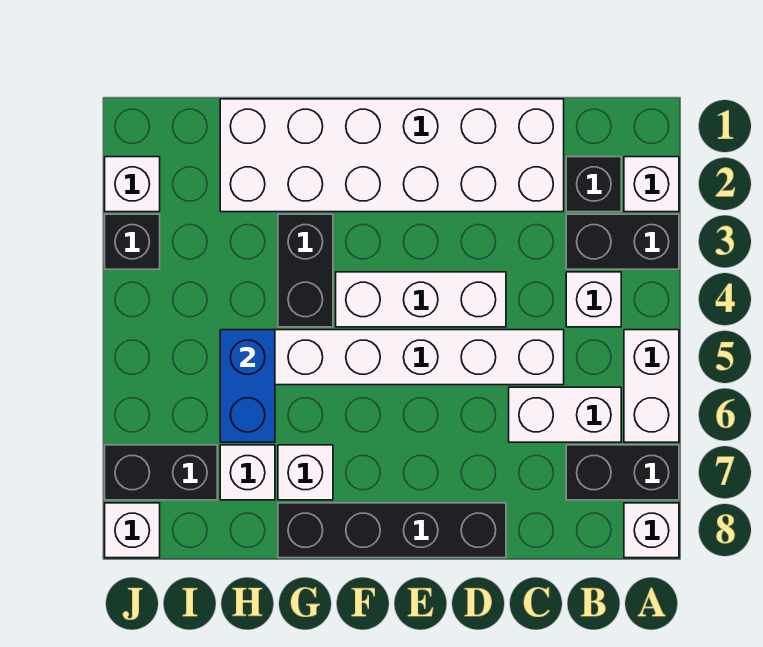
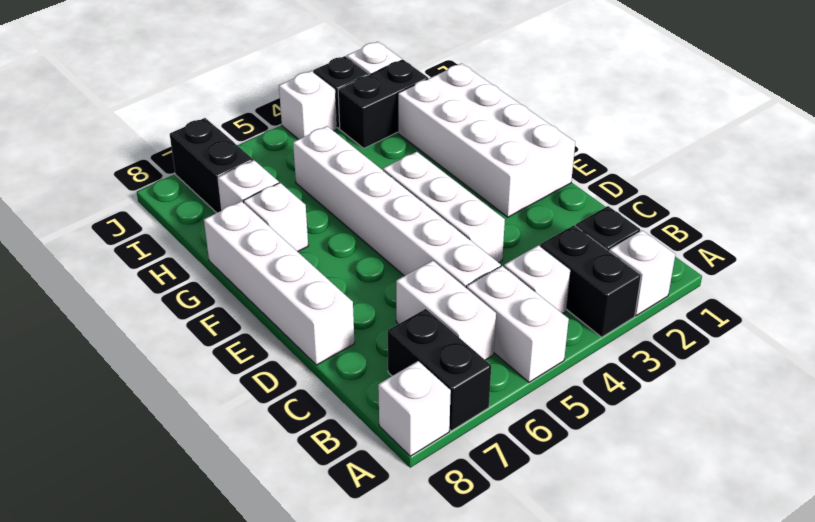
white brick A5:A6 level 1 -> white brick A5:B5 level 1
white brick C1:H2 level 1 -> white brick E1:H2 level 1
black brick D8:G8 level 1 -> white brick D8:G8 level 1
black brick G3:G4 level 1 -> black brick I2:I3 level 1
blue brick H5:H6 level 2 -> none
white brick J8 level 1 -> white brick J4 level 1

